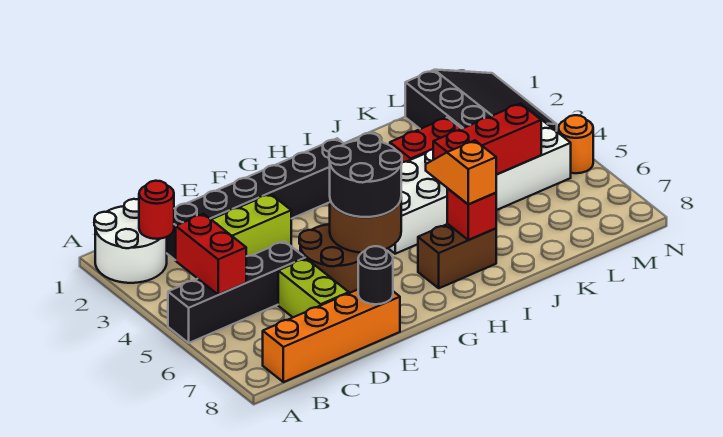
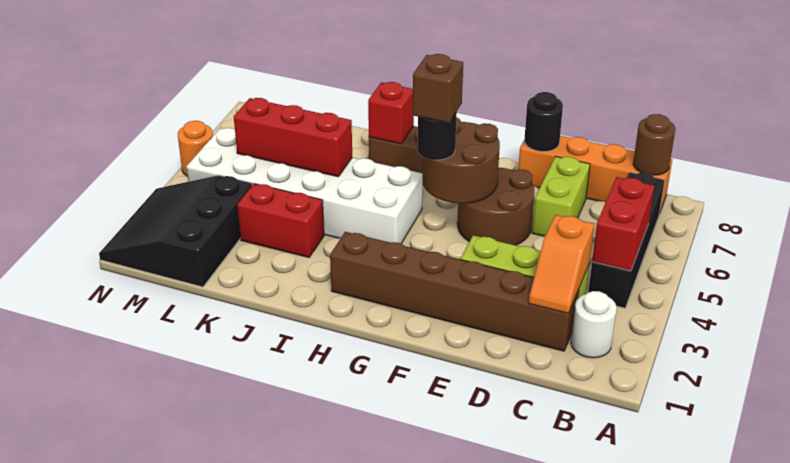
white round brick A1:B2 level 1 -> white round brick B2 level 1
black brick A5:D5 level 1 -> black brick B4:B7 level 1
red round brick B2 level 2 -> none
none -> brown round brick B8 level 2
black brick C2:H2 level 1 -> brown brick C2:H2 level 1
black round brick F5:G6 level 3 -> black round brick G5 level 3
none -> brown brick G5 level 4
orange slope I6:I7 level 3 top 7 -> orange slope C2:C3 level 2 top 3

